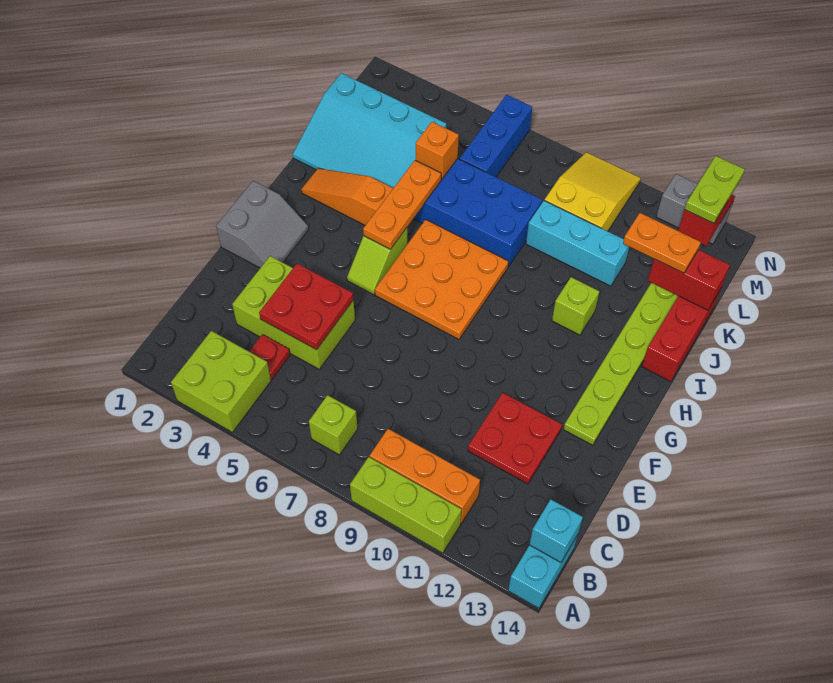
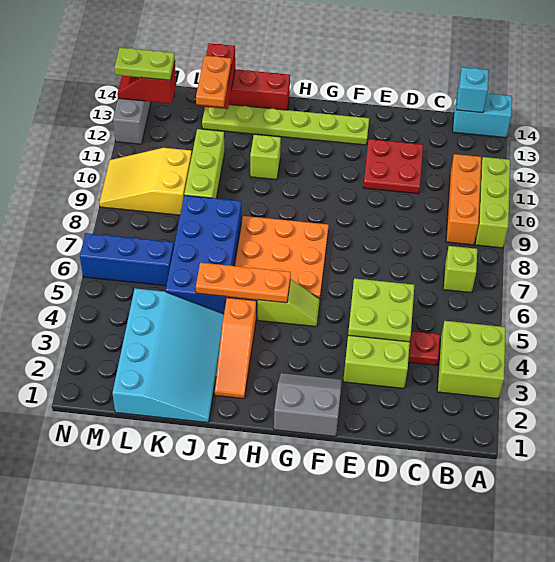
red plate D4:E5 level 2 -> lime plate D4:E5 level 2
orange brick K5 level 2 -> none
cyan brick K9:K11 level 1 -> lime brick K9:K11 level 1

